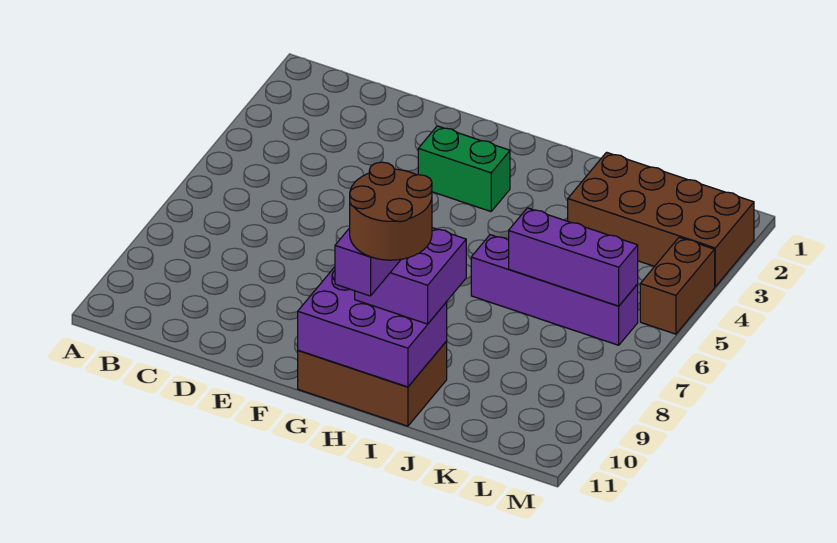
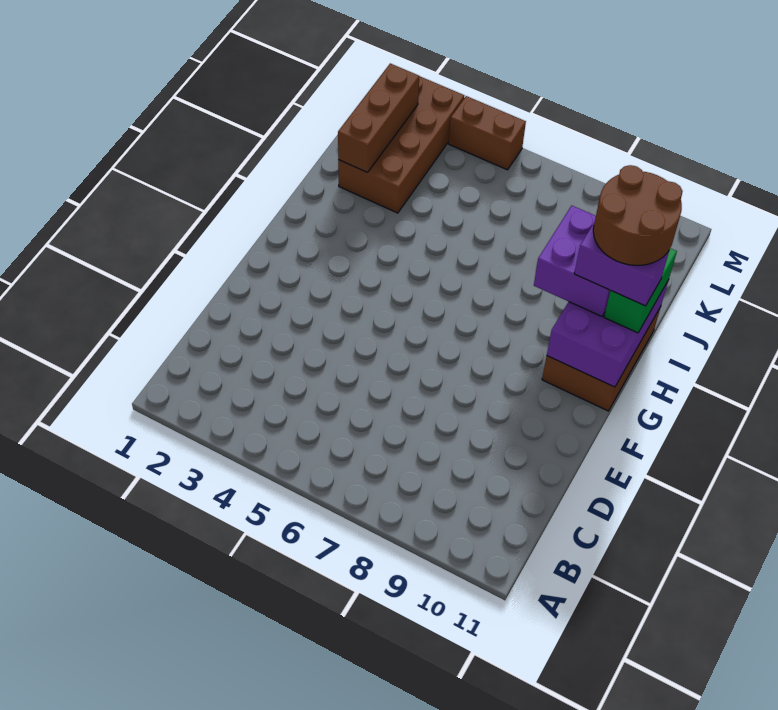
green brick F3:G3 level 1 -> green brick H11:I11 level 3
purple brick I6:L6 level 1 -> none
none -> brown brick J2:L2 level 2
purple brick J6:L6 level 2 -> none

